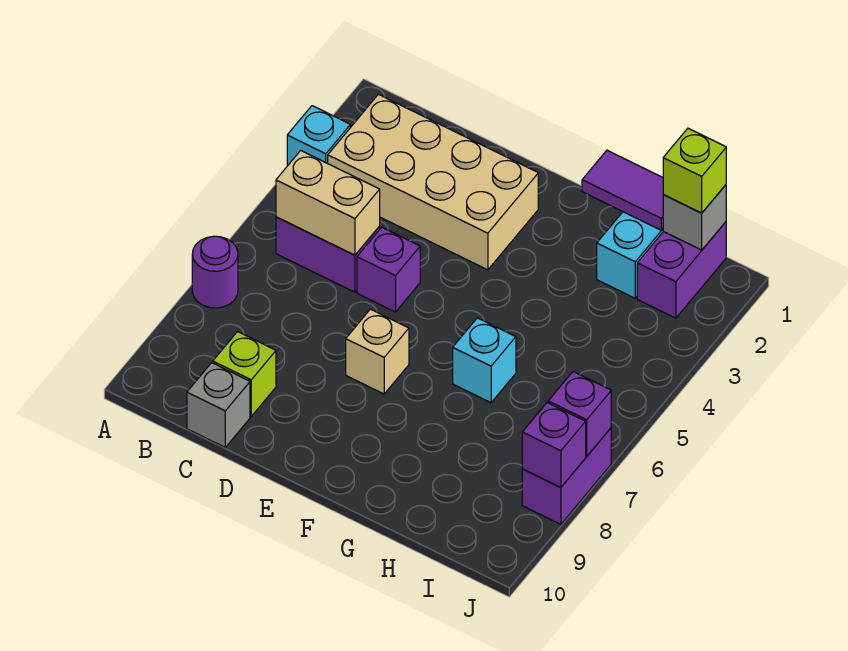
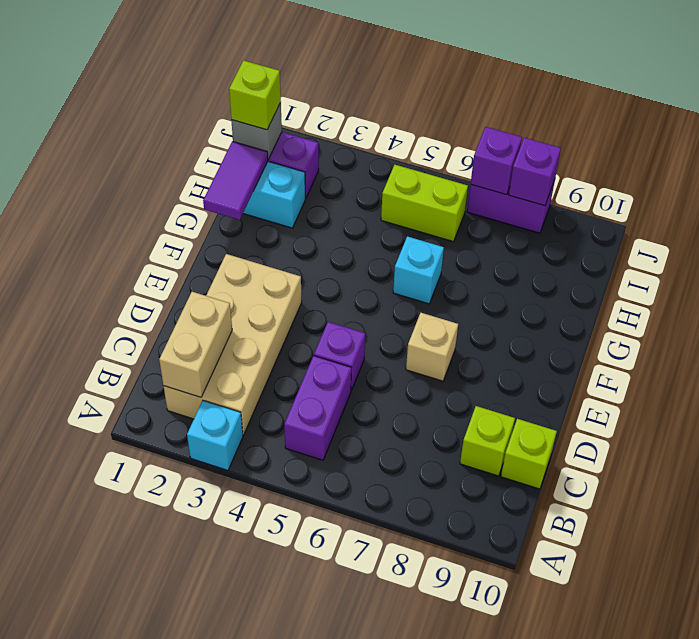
purple round brick A7 level 1 -> none
tan brick B5:C5 level 2 -> tan brick B2:C2 level 2
grey brick C10 level 1 -> lime brick C10 level 1
none -> lime brick I5:I6 level 1

